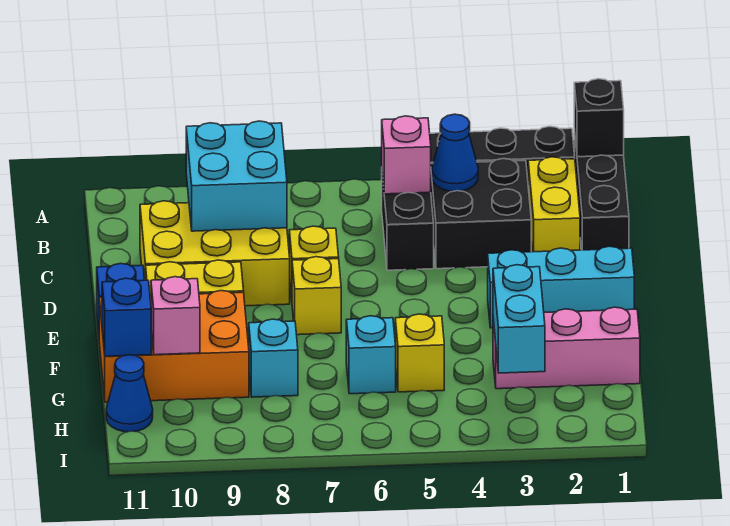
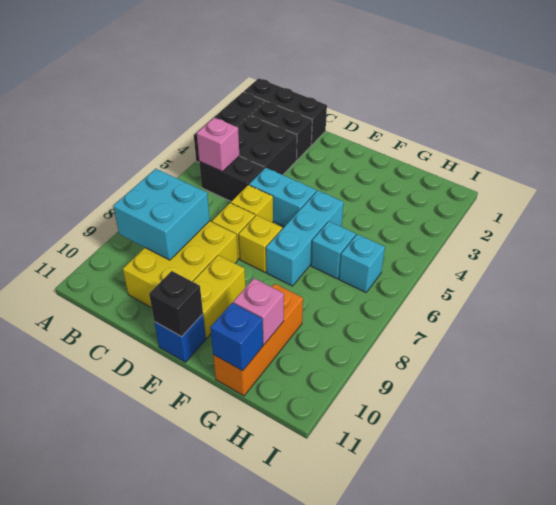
black brick A1 level 2 -> black brick E11 level 2
yellow brick B2:C2 level 1 -> black brick B2:C2 level 1
blue cone B4 level 2 -> none
cyan brick E1:E3 level 1 -> cyan brick F5:F7 level 1
orange brick F9:G11 level 1 -> orange brick G9:G11 level 1
pink brick G1:G3 level 1 -> none
cyan brick G3:H3 level 2 -> cyan brick D5:E5 level 1
yellow brick G5 level 1 -> yellow brick D6 level 1
cyan brick G8 level 1 -> cyan brick H6 level 1
blue cone H11 level 1 -> none

